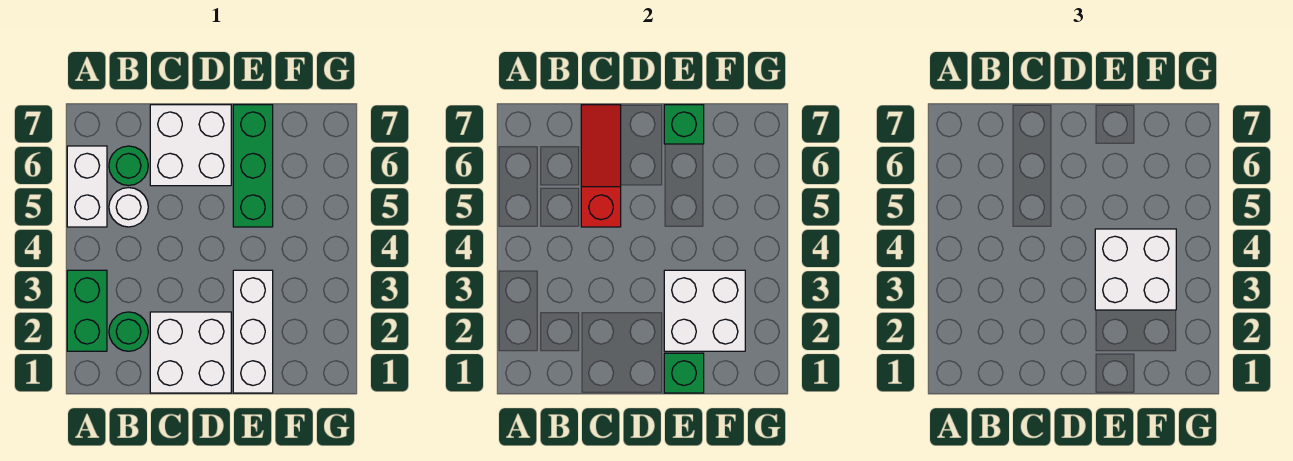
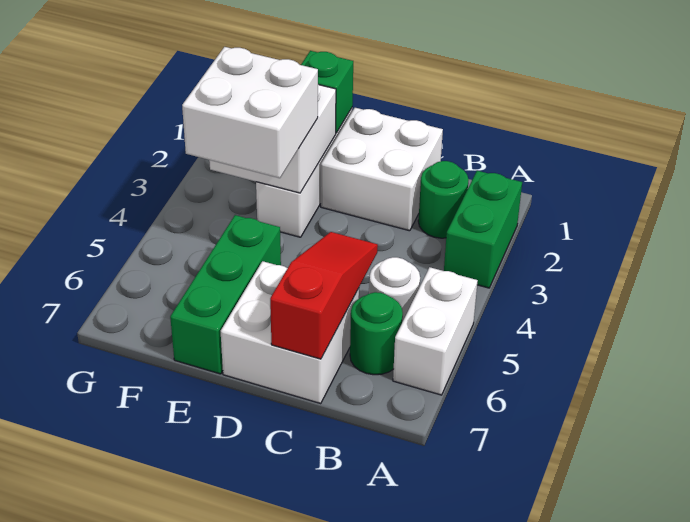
red slope C5:C7 level 2 top 5 -> red slope C5:C7 level 2 top 7
green brick E7 level 2 -> none

